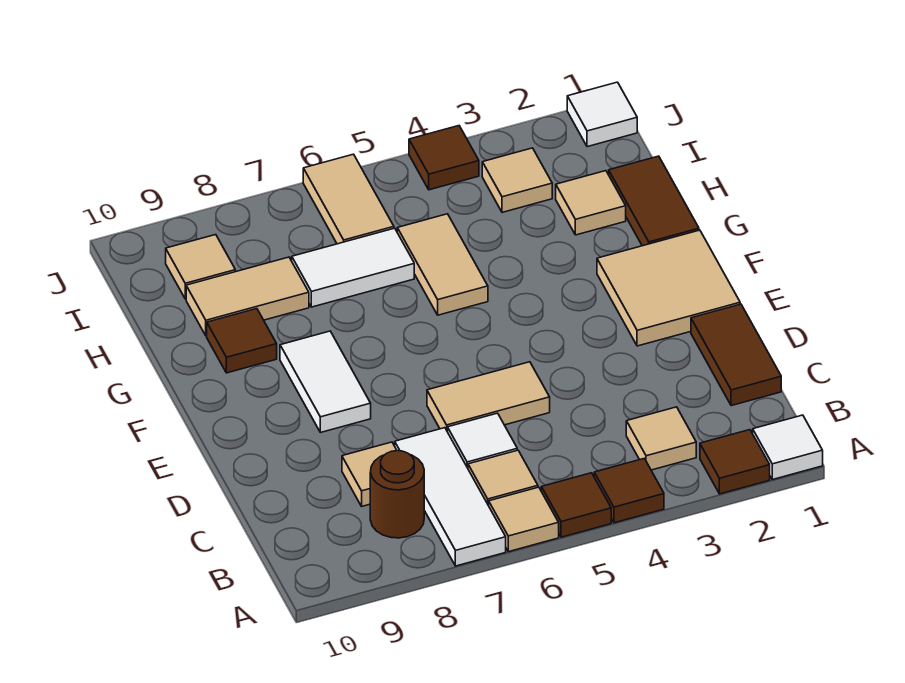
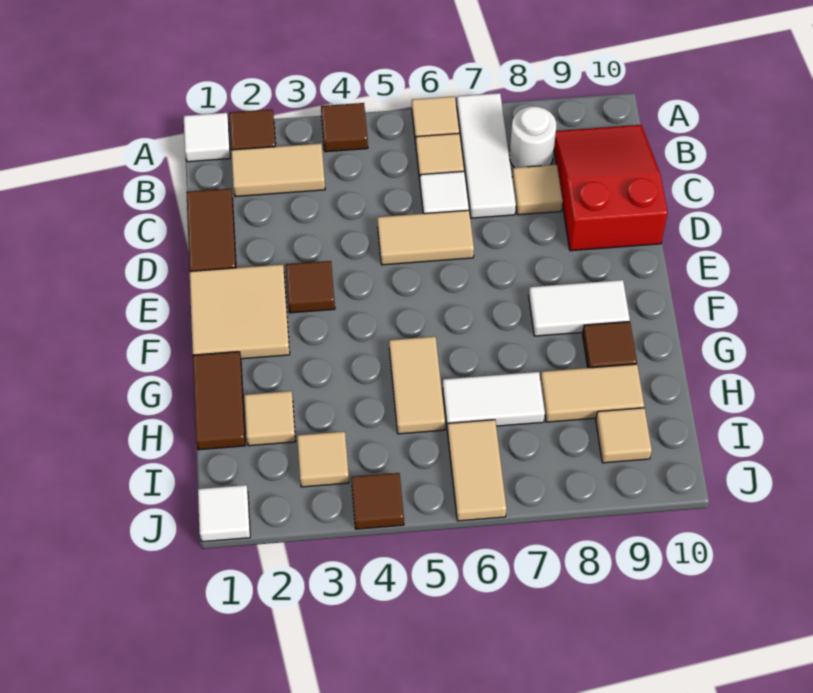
brown tile A5 level 1 -> brown tile E3 level 1
tan tile B3 level 1 -> tan tile B2:B3 level 1
brown round brick B8 level 1 -> white round brick B8 level 1
none -> red slope B9:D10 level 1 top D
white tile E8:F8 level 1 -> white tile F8:F9 level 1

